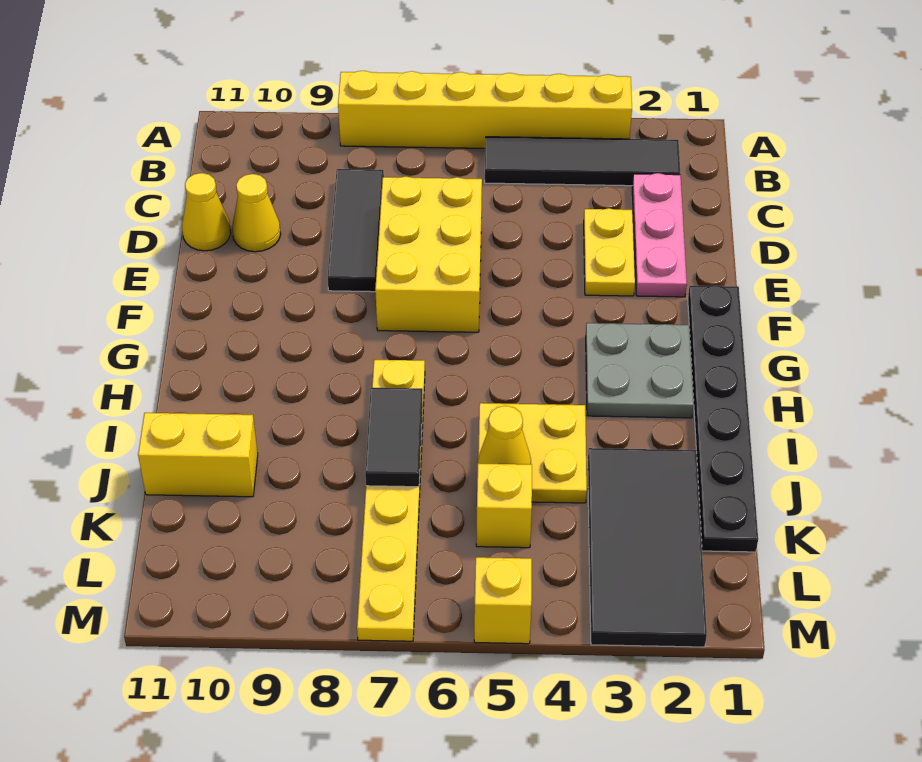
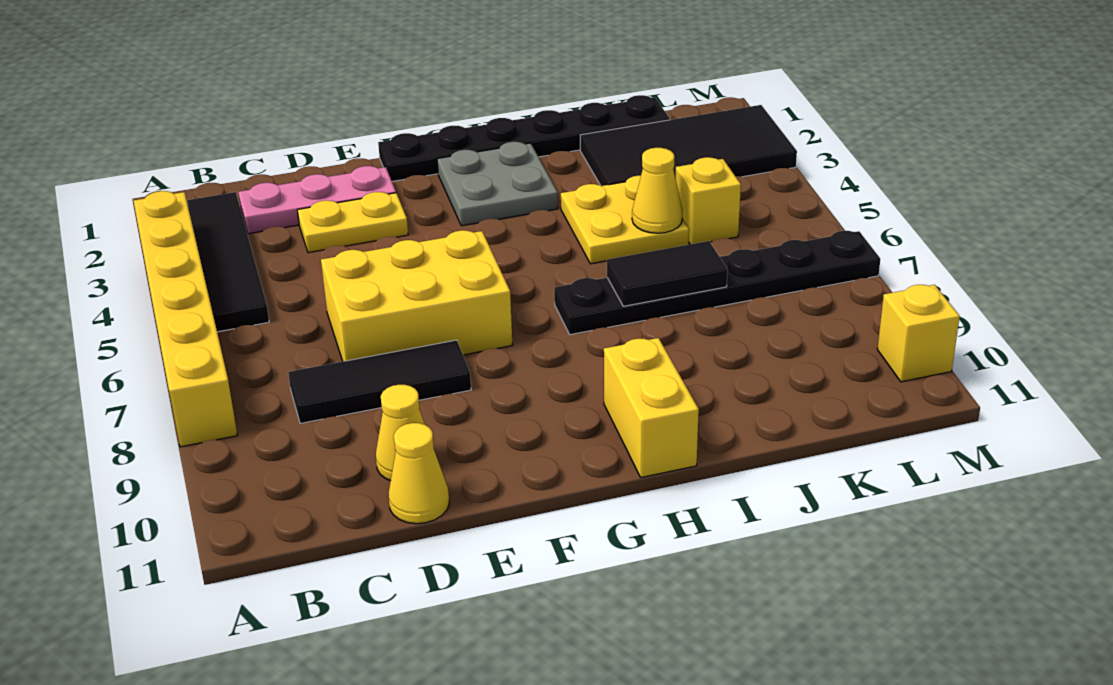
yellow plate H7:M7 level 1 -> black plate H7:M7 level 1
yellow brick J10:J11 level 1 -> yellow brick H10:H11 level 1
yellow brick M5 level 1 -> yellow brick M10 level 1

